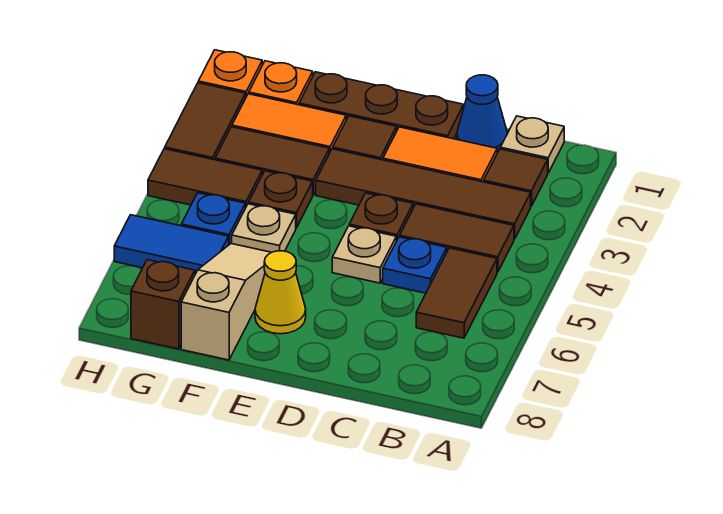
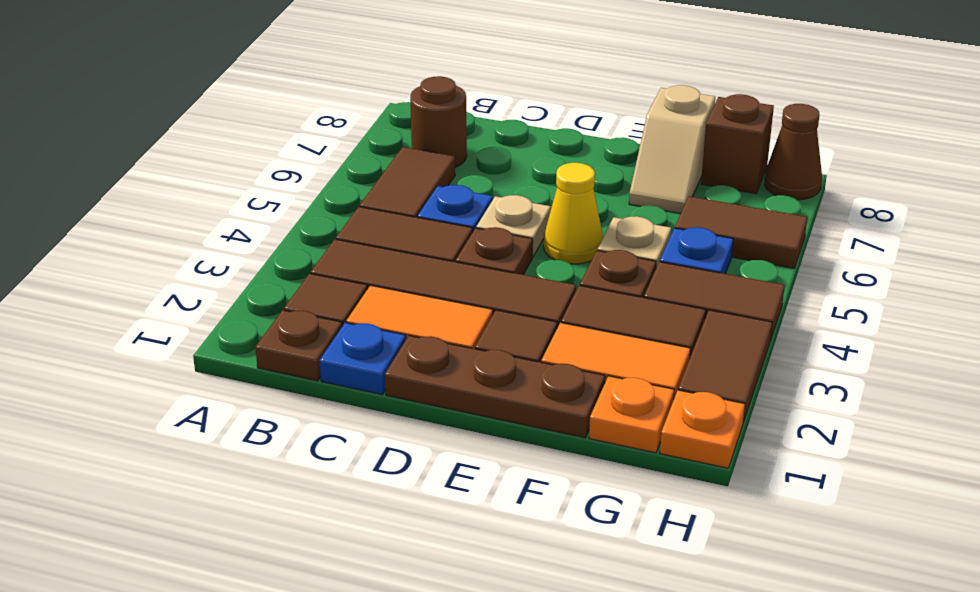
tan plate B1 level 1 -> brown plate B1 level 1
none -> brown round brick B7 level 1
blue cone C1 level 1 -> blue plate C1 level 1
yellow cone E7 level 1 -> yellow cone E5 level 1
tan slope F6:F8 level 1 top 8 -> tan slope F7:F8 level 1 top 8
blue tile G6:H6 level 1 -> brown tile G6:H6 level 1
none -> brown cone H8 level 1

